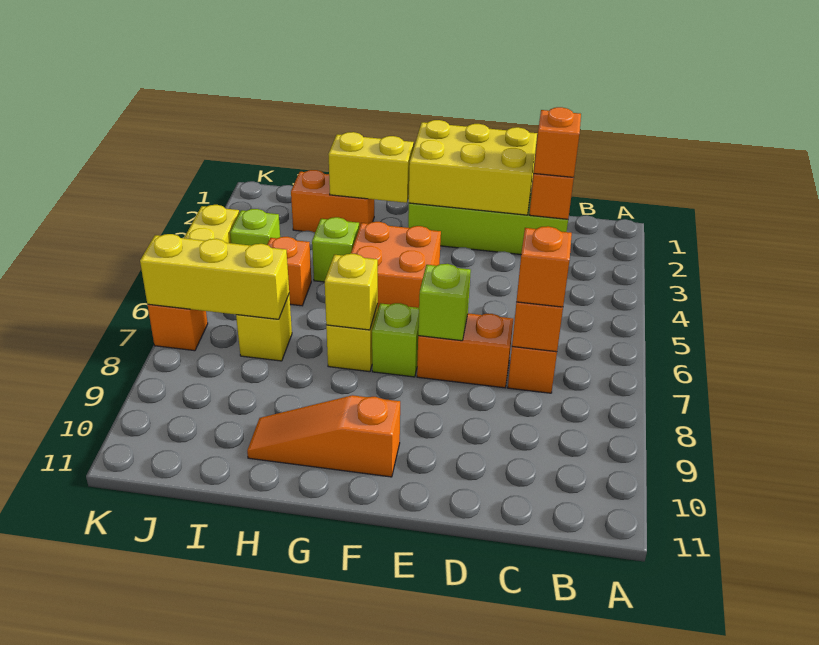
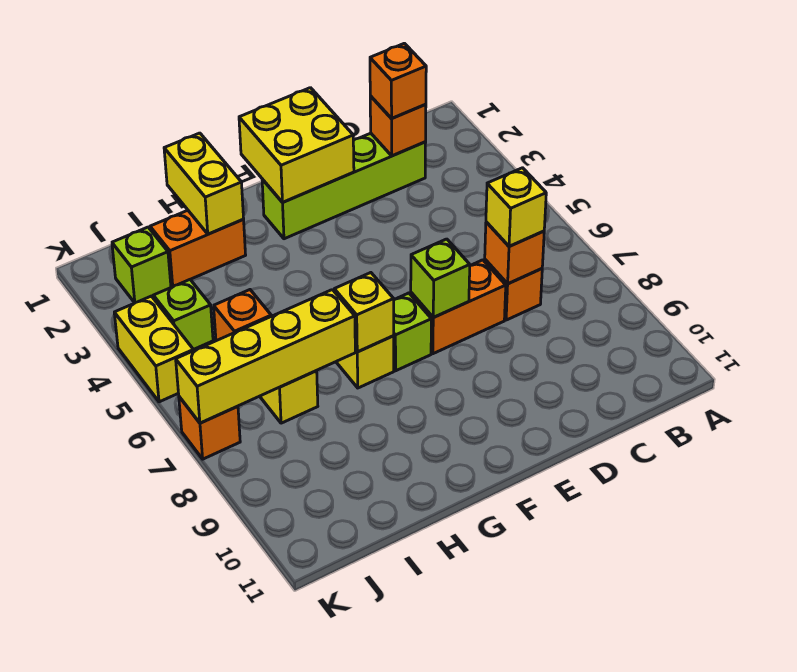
orange brick C7 level 3 -> yellow brick C7 level 3
yellow brick D1:F2 level 2 -> yellow brick E1:F2 level 2
orange brick F4:G5 level 1 -> none
orange slope F10:H10 level 1 top F -> none
yellow brick G2:H2 level 2 -> yellow brick H1:H2 level 2
lime brick H4 level 1 -> lime brick J2 level 1
yellow brick I7:K7 level 2 -> yellow brick H7:K7 level 2

